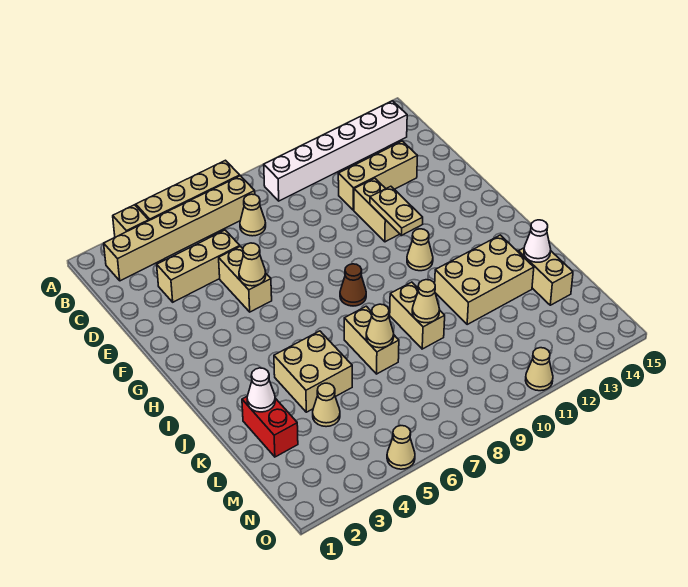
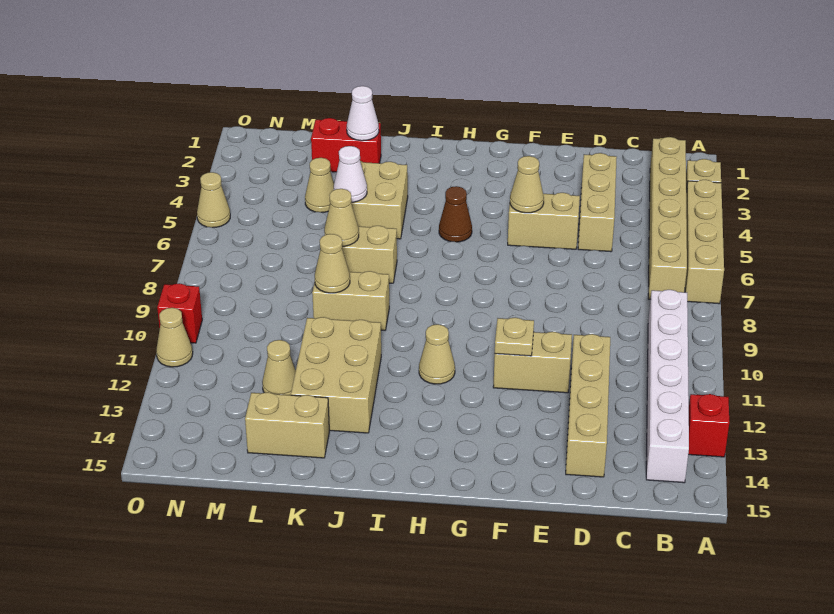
none -> red brick A13 level 1
tan cone C7 level 1 -> tan cone L12 level 1
tan brick D11:D13 level 1 -> tan brick D11:D14 level 1
tan plate F11:G11 level 2 -> tan plate F11 level 2
brown cone H8 level 1 -> brown cone H5 level 1
white cone K14 level 2 -> white cone K5 level 2
none -> red brick O10 level 1

